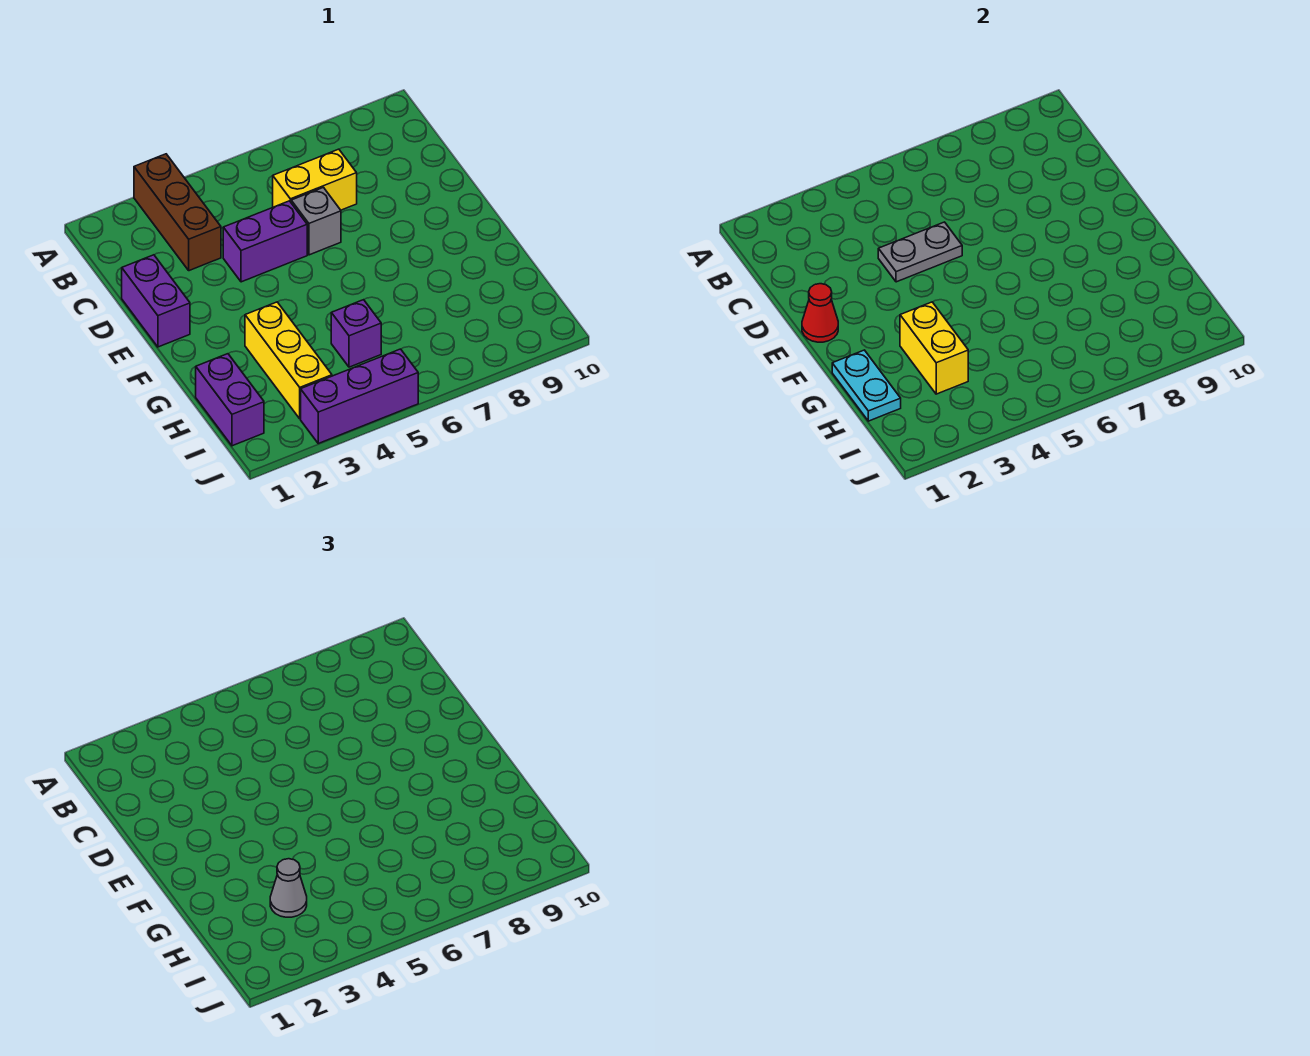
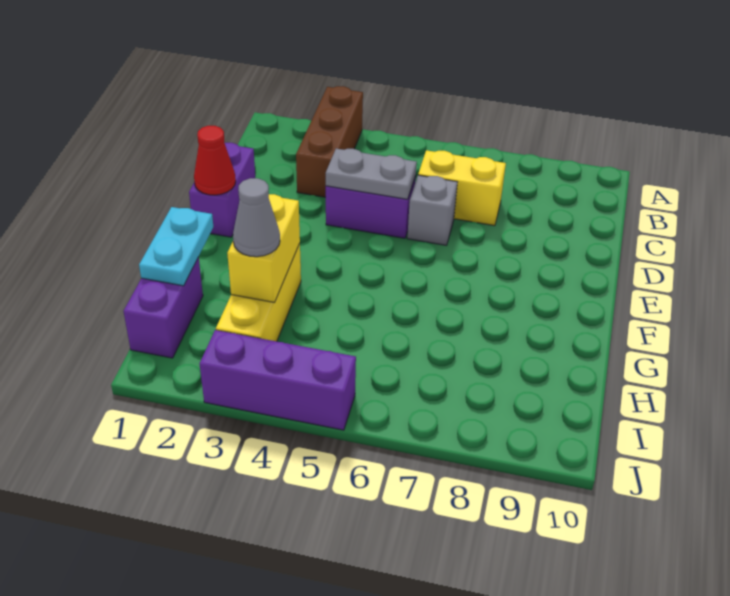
purple brick H5 level 1 -> none

